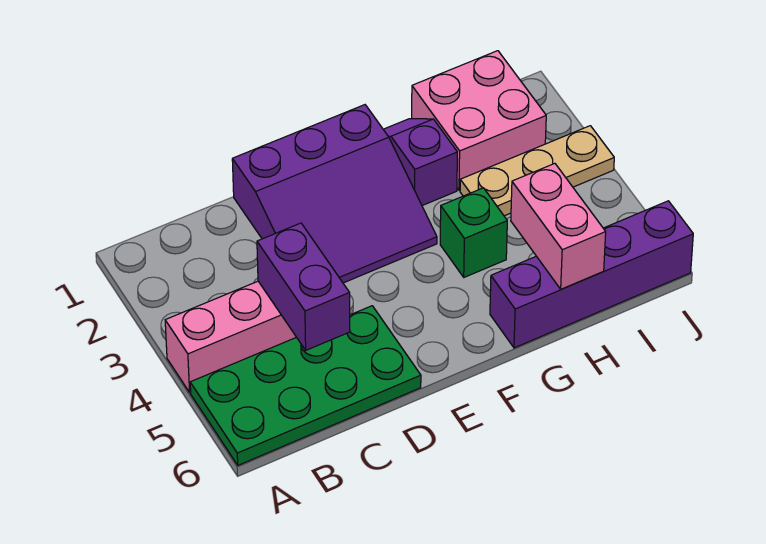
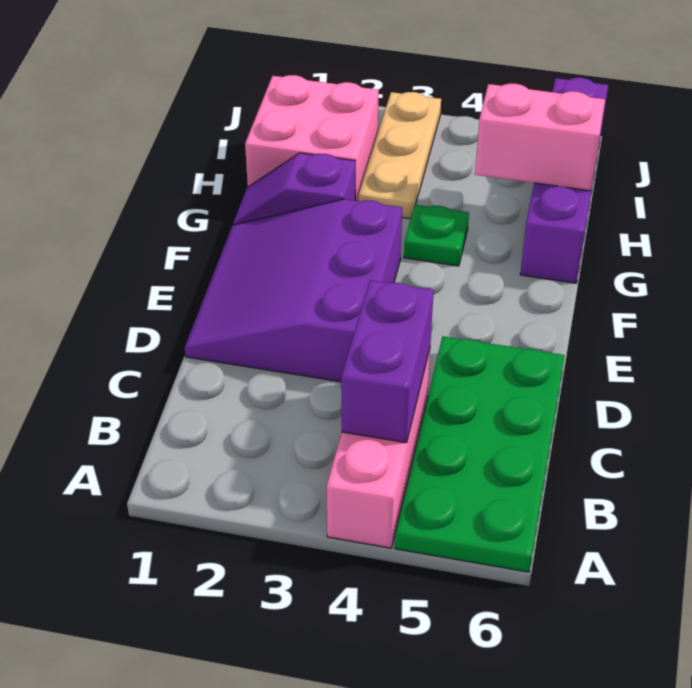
purple brick C4:C5 level 2 -> purple brick B4:C4 level 2
purple slope D1:F3 level 1 top 1 -> purple slope D1:F3 level 1 top 3
green brick G4 level 1 -> green plate G4 level 1

